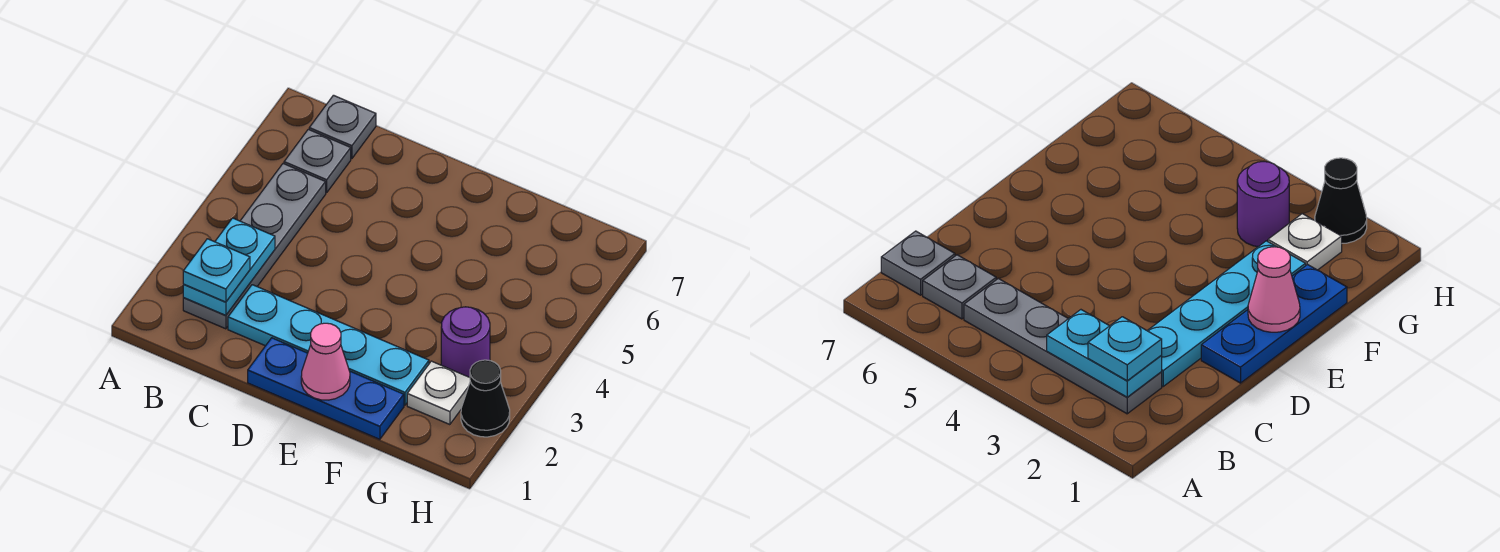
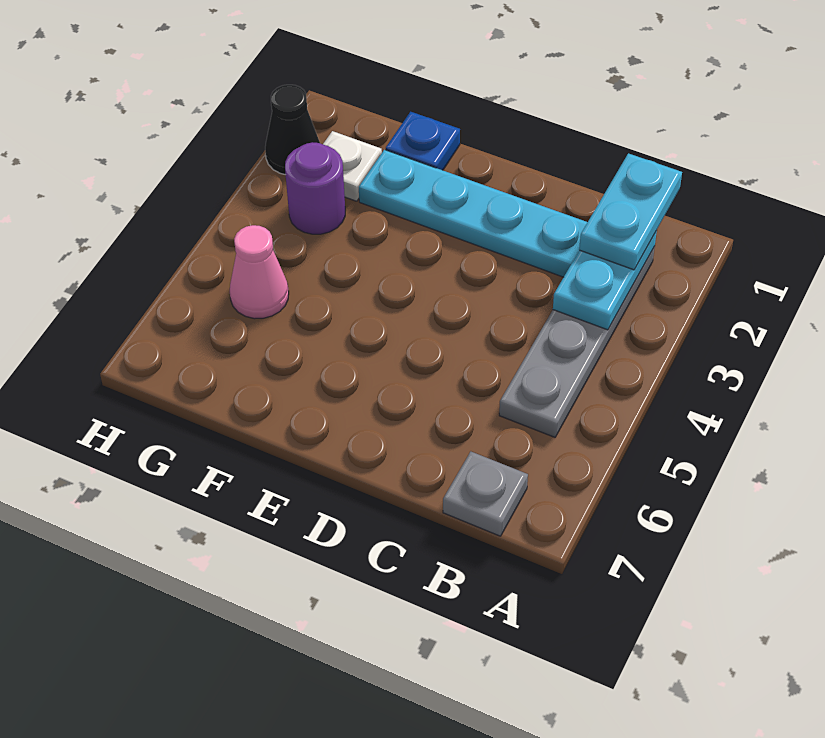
cyan plate B2 level 3 -> cyan plate B1:B2 level 3
grey plate B6 level 1 -> none
blue plate D1:F1 level 1 -> blue plate F1 level 1
pink cone E1 level 2 -> pink cone G5 level 1

